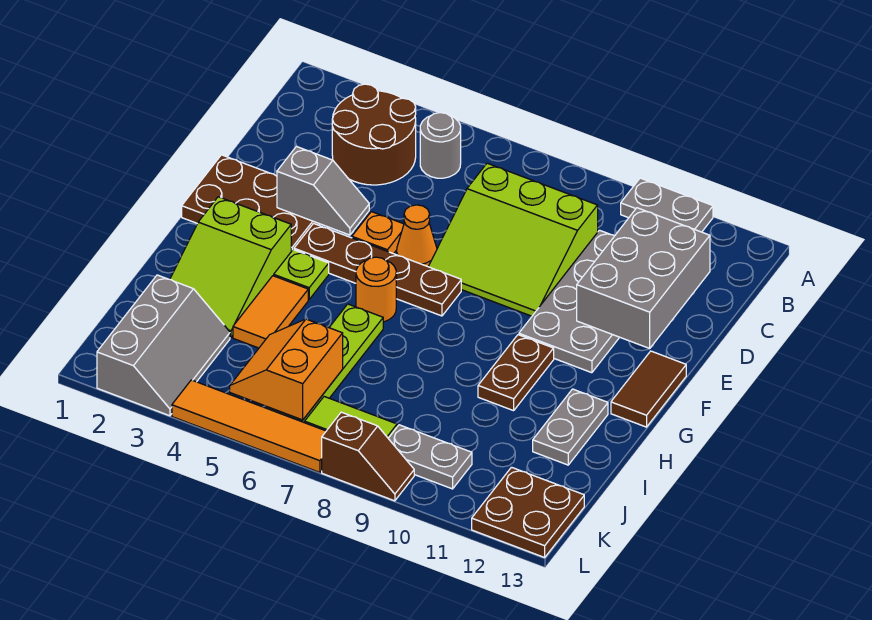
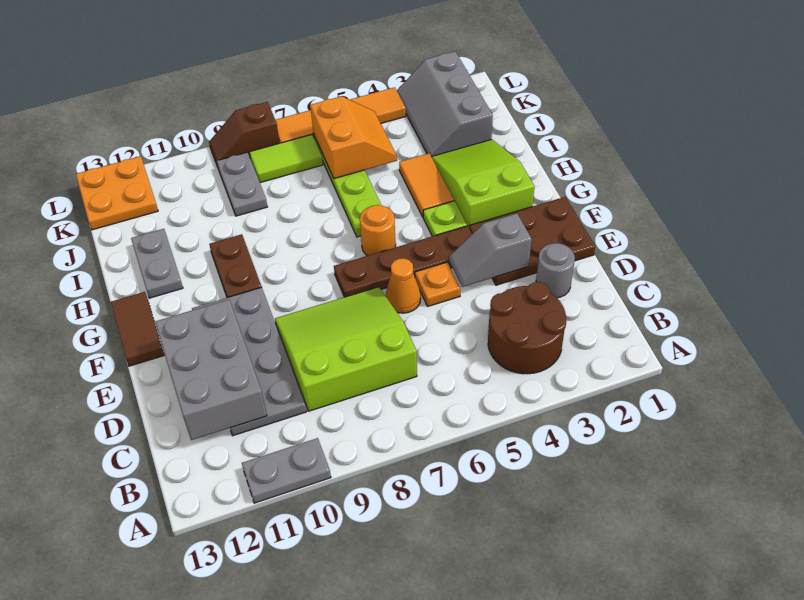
grey round brick B5 level 1 -> grey round brick D2 level 1
grey plate K9:K10 level 1 -> grey plate J9:K9 level 1
brown plate K12:L13 level 1 -> orange plate K12:L13 level 1

